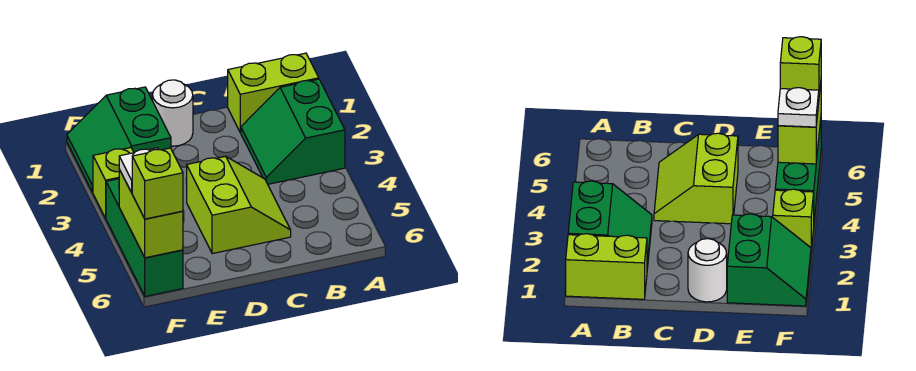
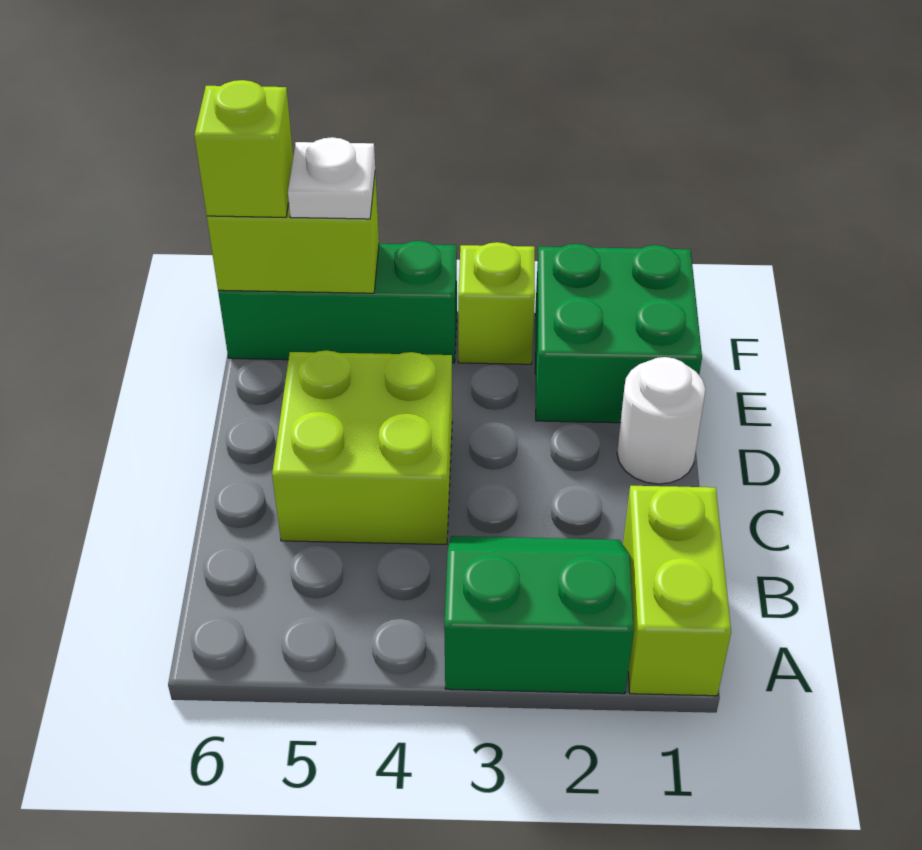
lime slope C4:D5 level 1 top D -> lime brick C4:D5 level 1
green slope E1:F2 level 1 top E -> green brick E1:F2 level 1

